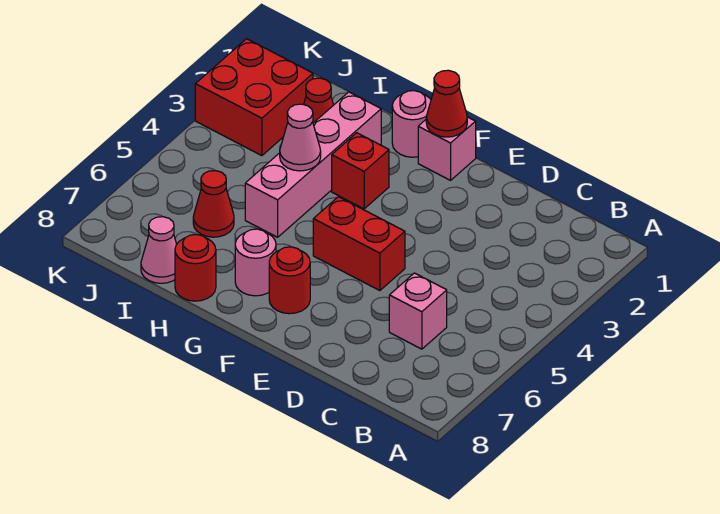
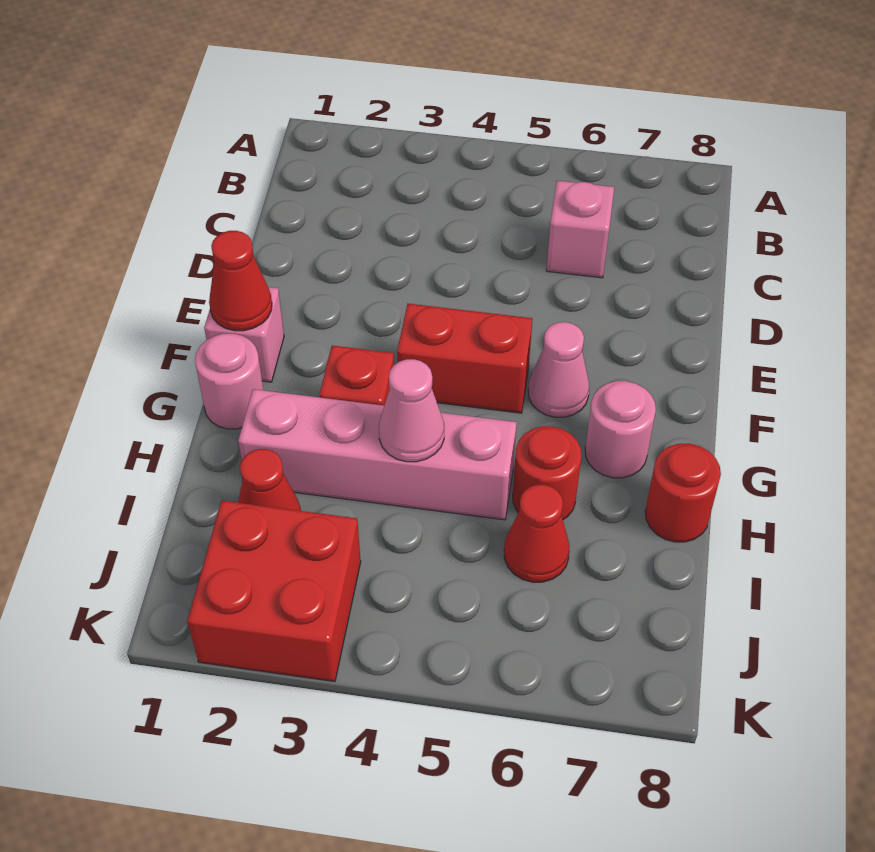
red brick E5:F5 level 1 -> red brick F4:F5 level 1
red round brick F7 level 1 -> red round brick H6 level 1
pink cone I8 level 1 -> pink cone F6 level 1

